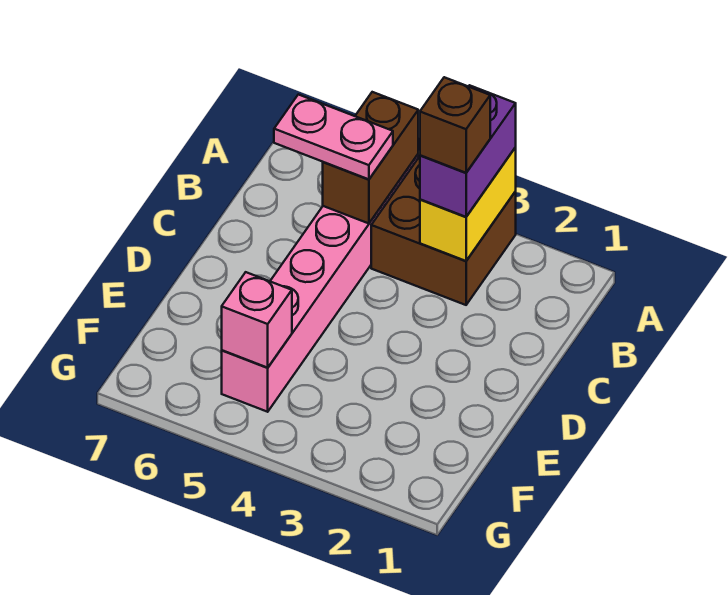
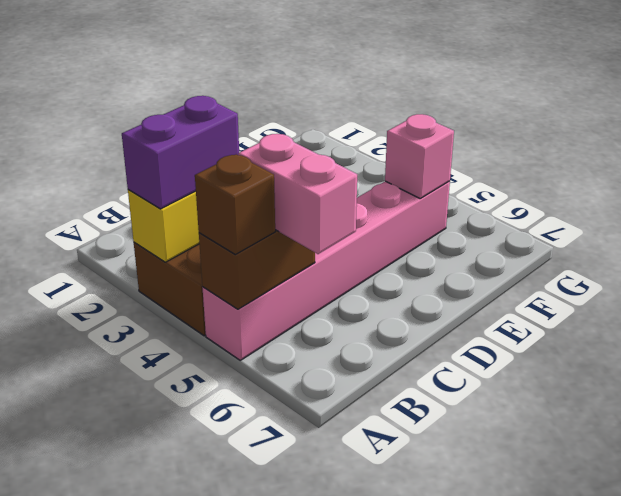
brown brick B3 level 4 -> brown brick A5 level 3
pink plate B5:B6 level 3 -> pink brick B5:B6 level 3

